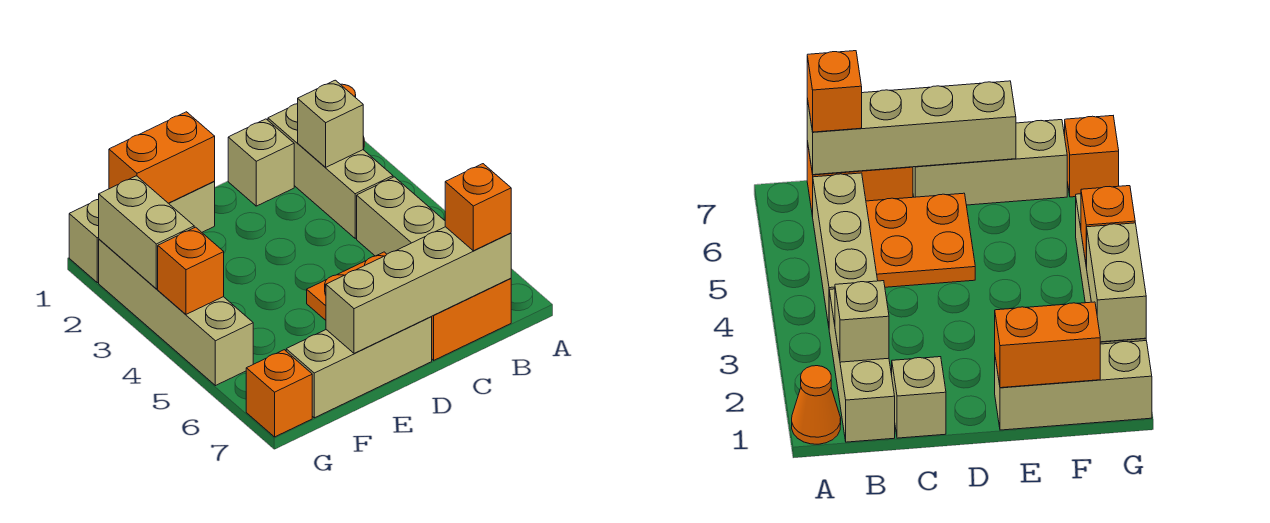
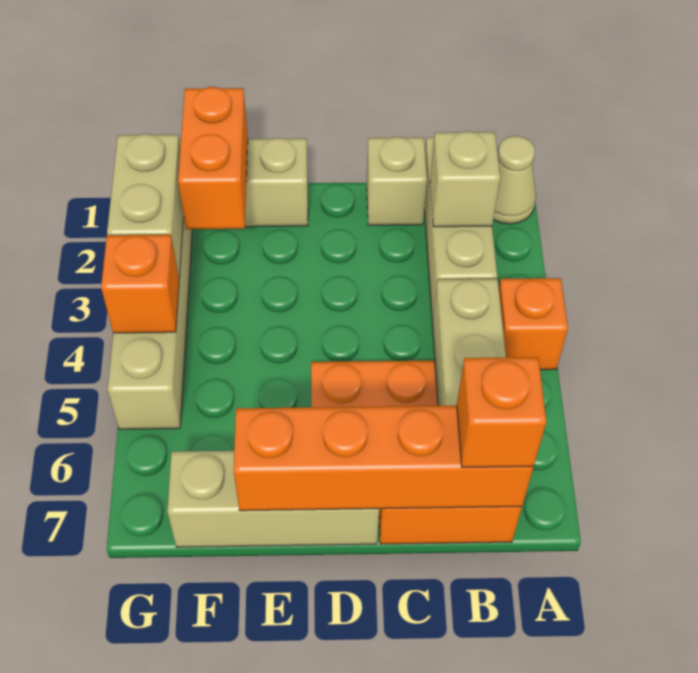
orange cone A1 level 1 -> tan cone A1 level 1
tan brick B7:E7 level 2 -> orange brick B7:E7 level 2
orange brick E1:F1 level 2 -> orange brick F1:F2 level 2
orange brick G7 level 1 -> orange brick A4 level 1

